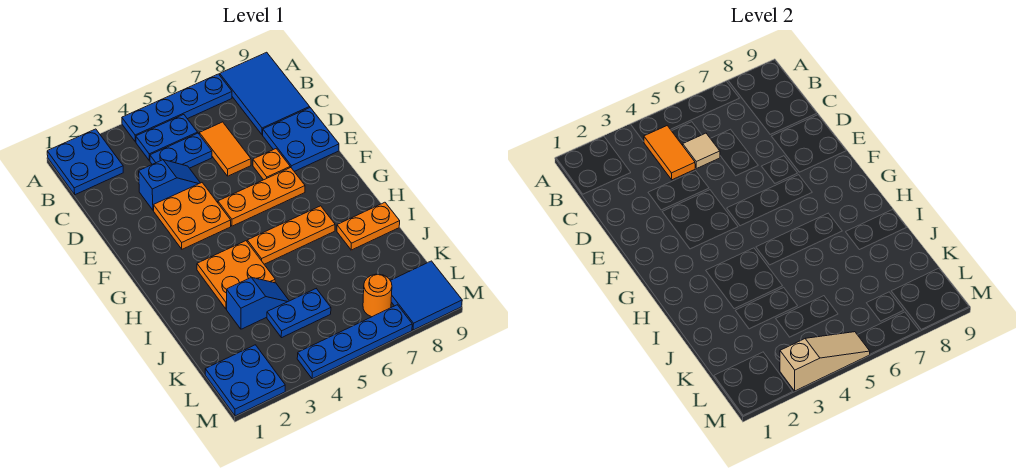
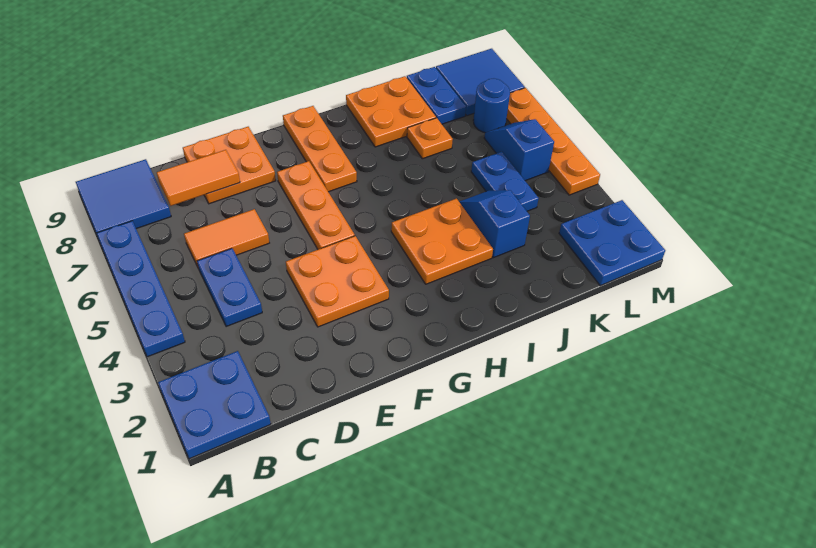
blue tile A8:C9 level 1 -> blue tile A8:B9 level 1
blue plate B4:B5 level 1 -> blue plate K8:K9 level 1
orange tile B4:C4 level 2 -> orange tile C8:D8 level 2
tan tile C5 level 2 -> none
blue slope D3:D4 level 1 top 3 -> blue slope L5:L6 level 1 top 5
blue plate D8:E9 level 1 -> orange plate D8:E9 level 1
orange plate E7 level 1 -> orange plate J7 level 1
orange plate H5:H7 level 1 -> orange plate G7:G9 level 1
orange plate I8:I9 level 1 -> orange plate I8:J9 level 1
orange round brick L7 level 1 -> blue round brick L7 level 1
tan slope M3:M5 level 2 top 3 -> none
blue plate M4:M7 level 1 -> orange plate M4:M7 level 1

